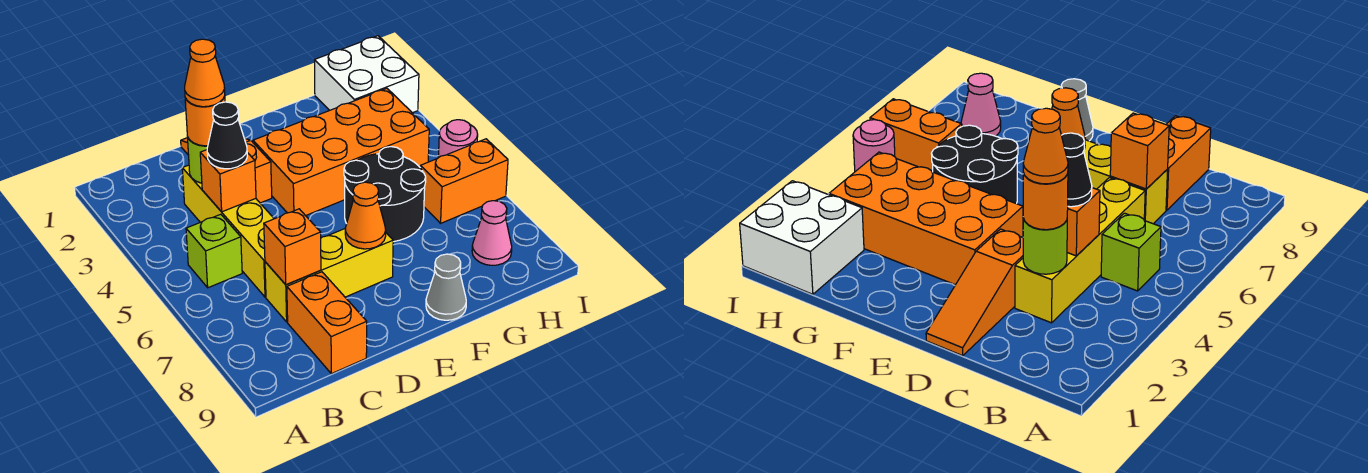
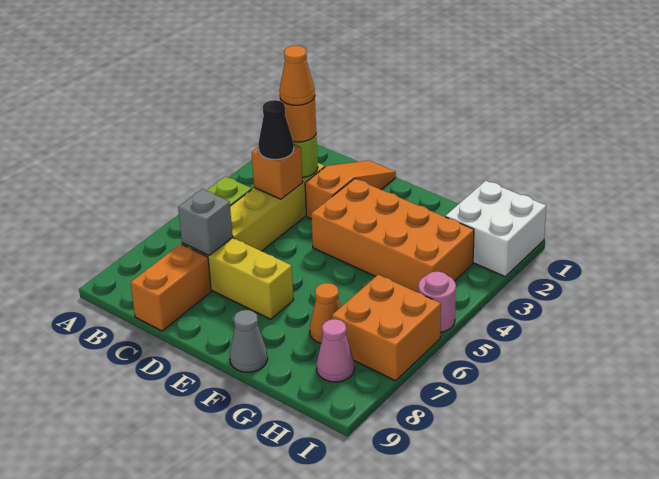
orange brick C7 level 2 -> grey brick C7 level 2
orange cone E7 level 2 -> orange cone G7 level 1
black round brick F5:G6 level 1 -> none
orange brick H6:I6 level 1 -> orange brick H6:I7 level 1

